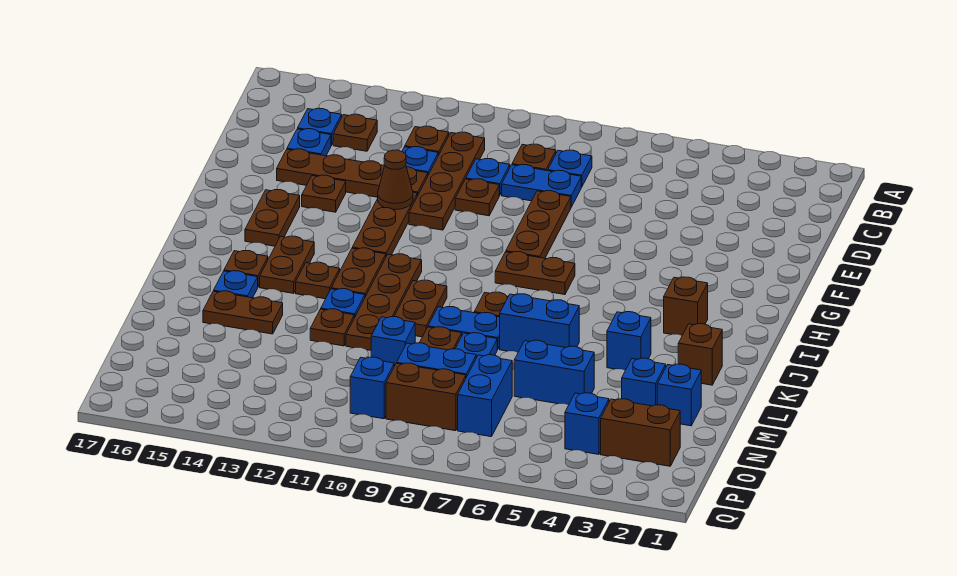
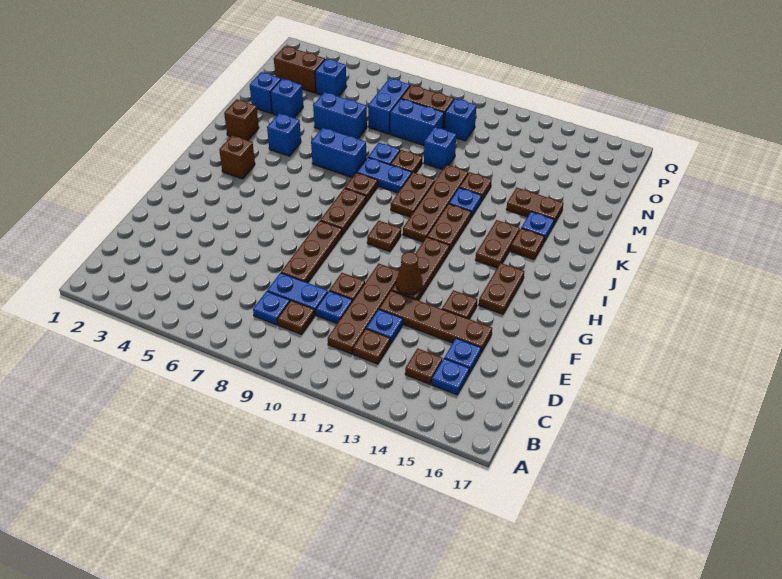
brown plate H7:H8 level 1 -> brown plate H8:I8 level 1
brown plate J13 level 1 -> brown plate H10 level 1

